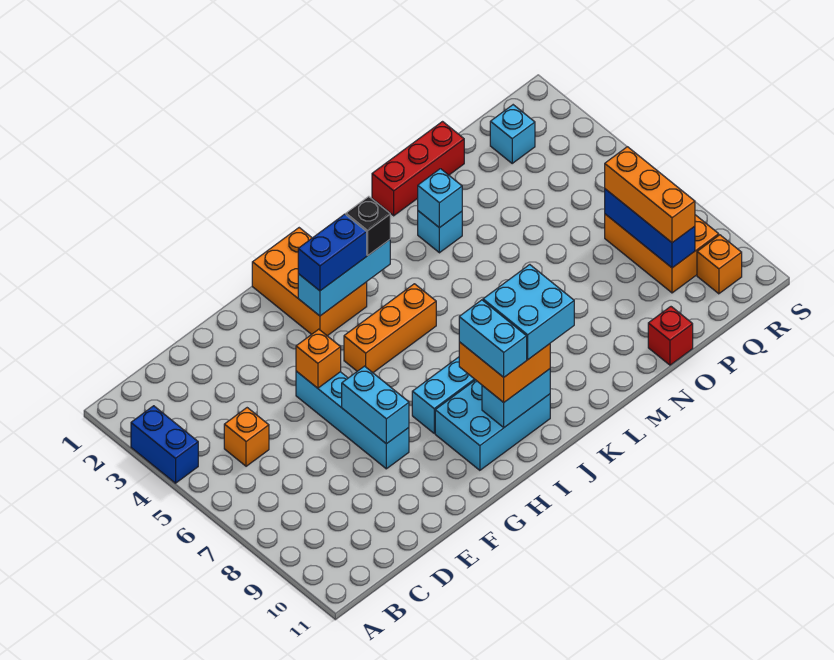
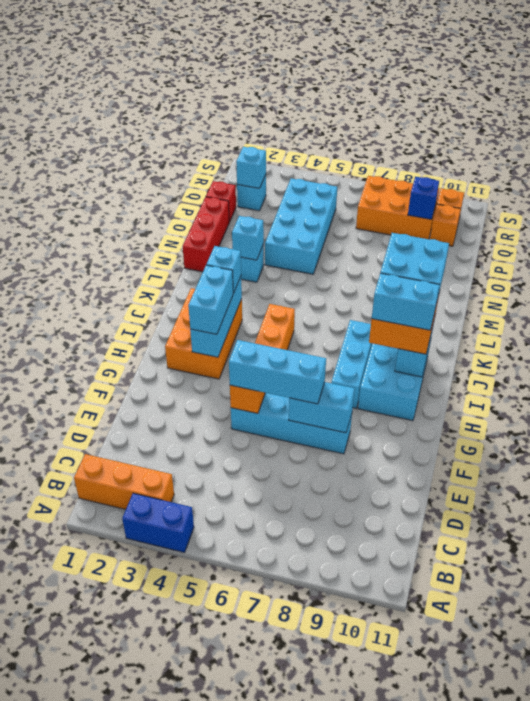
orange brick C5 level 1 -> orange brick Q10 level 1
none -> cyan brick F5:F7 level 3
orange brick H1:I3 level 1 -> orange brick H2:J3 level 1
blue brick H3:I3 level 3 -> cyan brick H3:I3 level 3
black brick J3 level 3 -> cyan brick J3 level 3
none -> cyan brick N4:Q5 level 1
red brick O11 level 1 -> red brick P1 level 1
none -> cyan brick Q2 level 2
blue brick Q7:Q9 level 2 -> blue brick Q9 level 2
orange brick Q7:Q9 level 3 -> orange brick B1:B3 level 1

